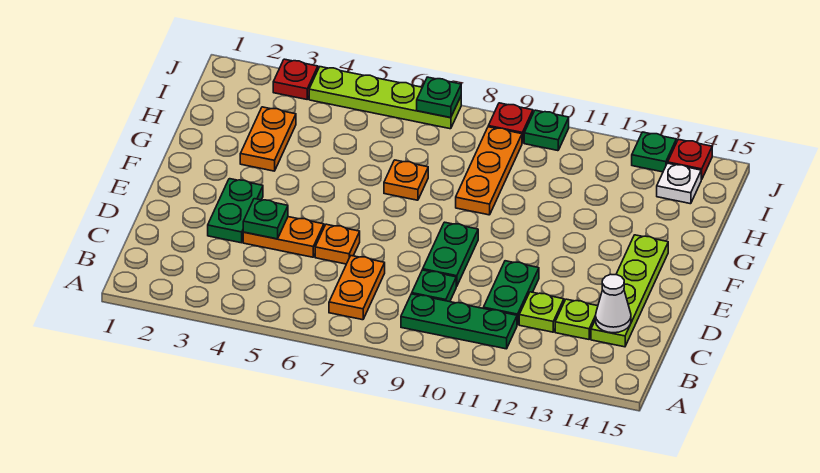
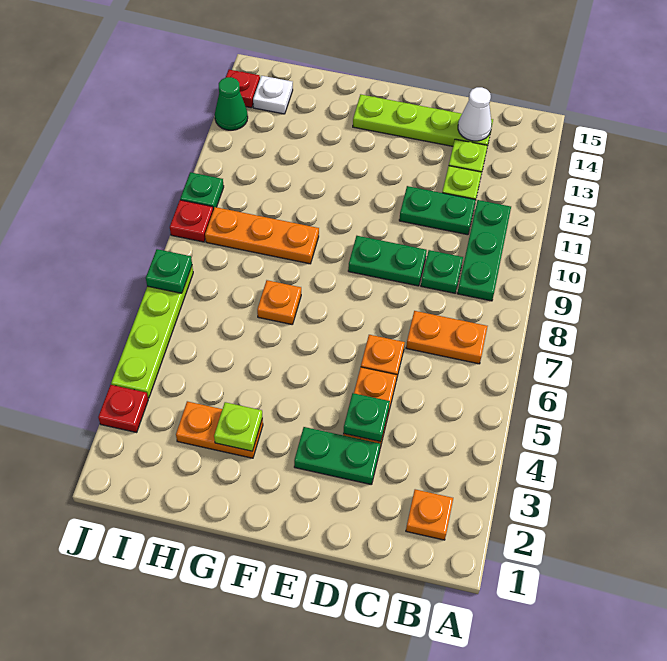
none -> orange plate B2 level 1
none -> lime plate G3 level 2
green plate J13 level 1 -> green cone J13 level 1

